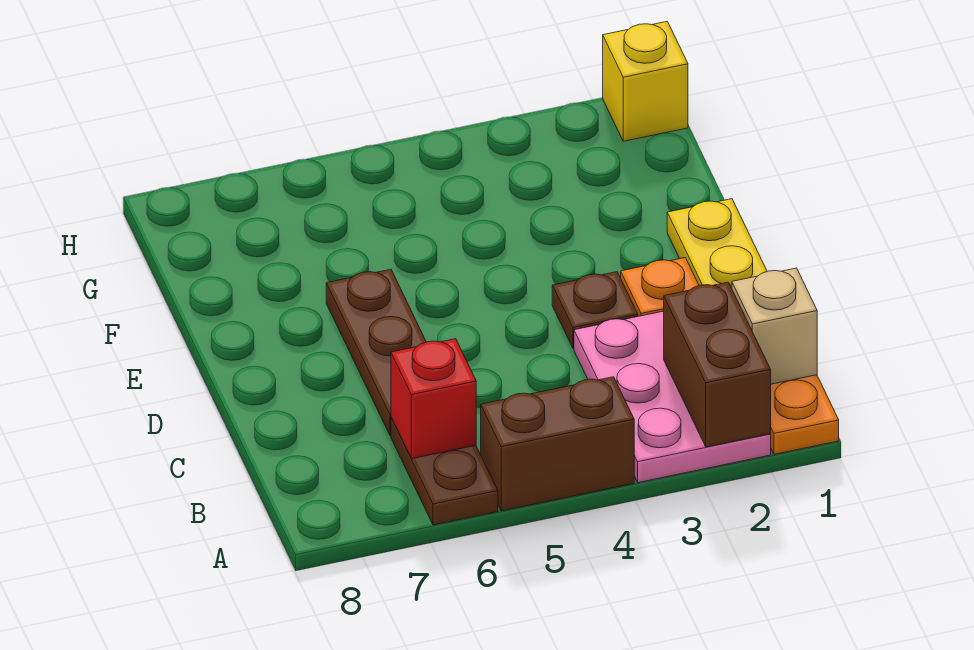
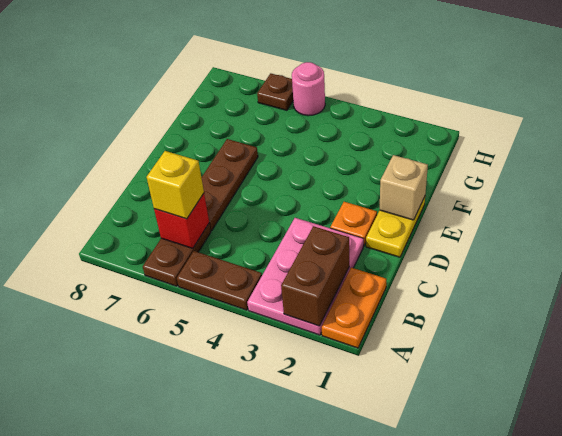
brown brick A4:A5 level 1 -> brown plate A4:A5 level 1
tan brick B1 level 2 -> tan brick E1 level 2
brown plate D3 level 1 -> brown plate H6 level 1
yellow brick H1 level 1 -> yellow brick B6 level 3
none -> pink round brick H5 level 1

